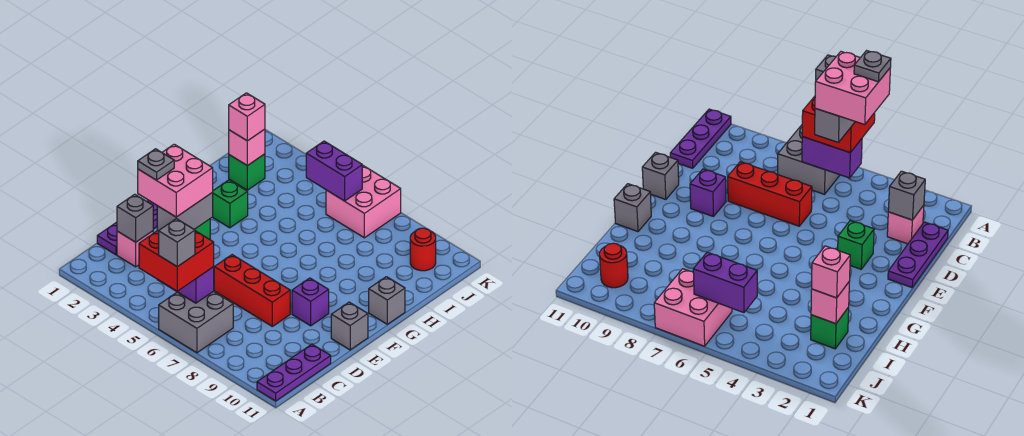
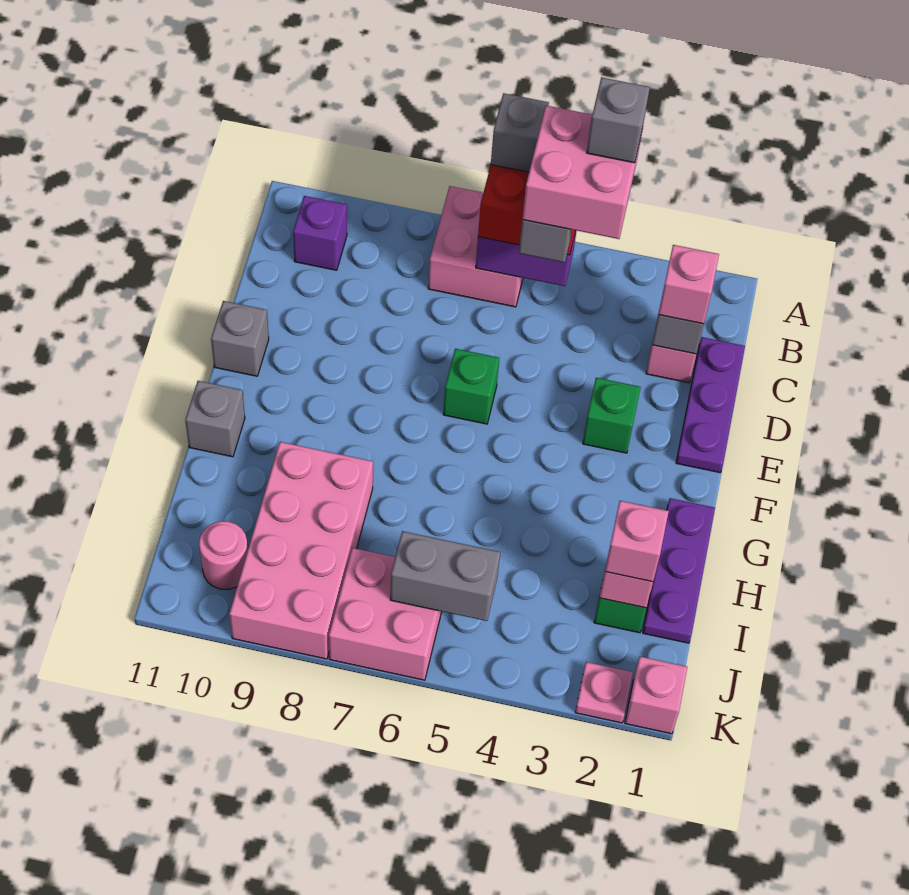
grey brick A6:B7 level 1 -> pink brick A6:B7 level 1
purple plate A11:C11 level 1 -> purple plate G1:I1 level 1
grey plate B4 level 6 -> grey brick B4 level 6
none -> pink brick C2 level 3
red brick D6:D8 level 1 -> none
purple brick E9 level 1 -> purple brick B10 level 1
green brick G3 level 1 -> green brick E6 level 1
none -> pink brick H8:K9 level 1
purple brick J5:J6 level 2 -> grey brick J5:J6 level 2
red round brick J10 level 1 -> pink round brick J10 level 1
none -> pink brick K1 level 1
none -> pink plate K2 level 1

